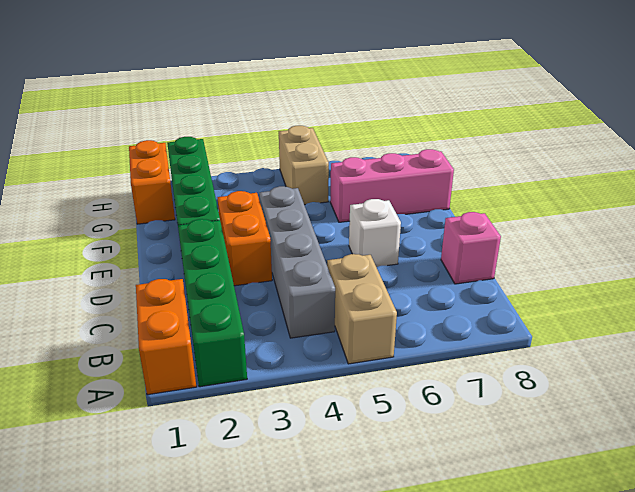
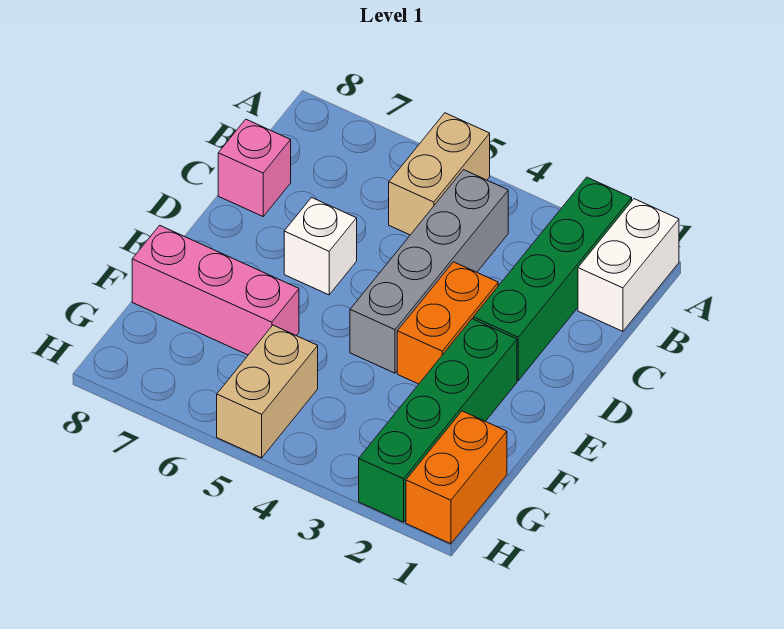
orange brick A1:B1 level 1 -> white brick A1:B1 level 1

